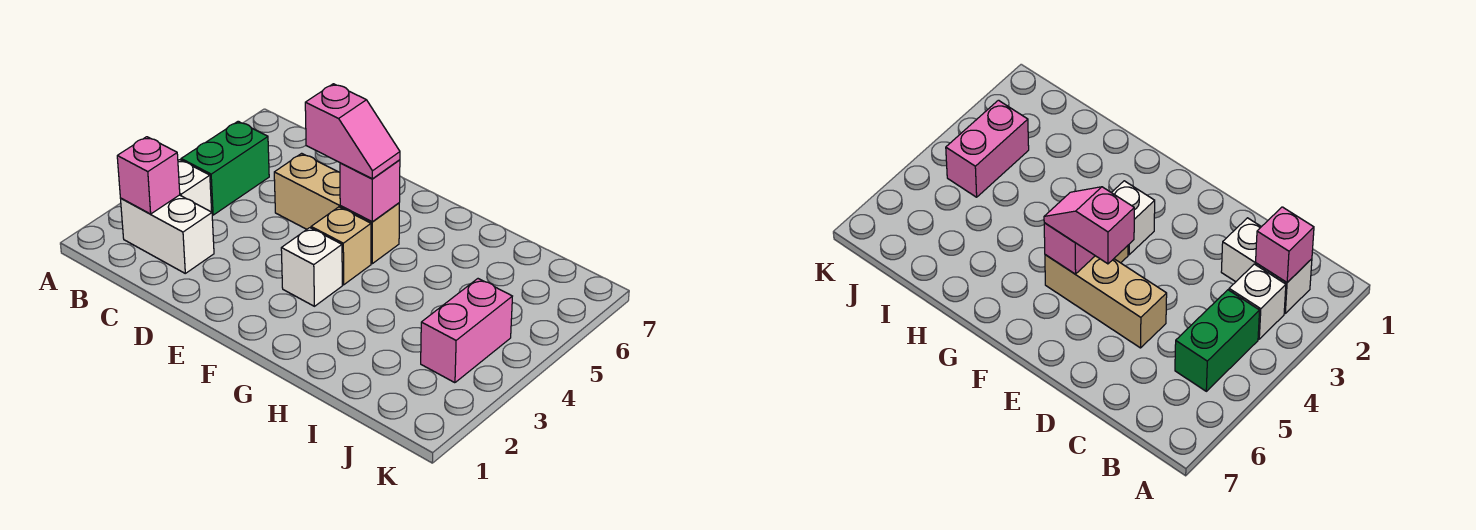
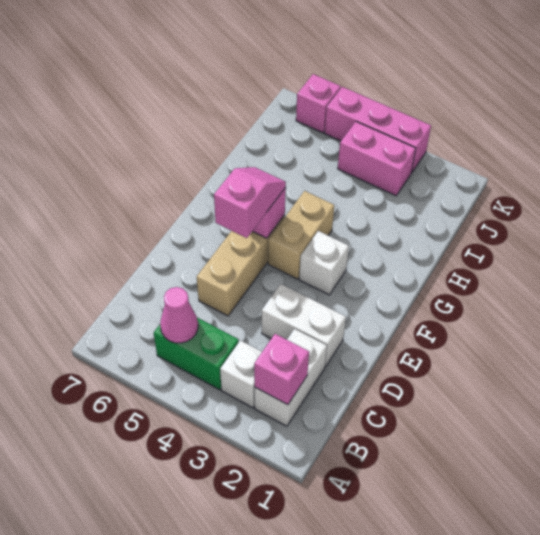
none -> pink cone B5 level 2
none -> white brick D2:D3 level 1
tan brick F4 level 1 -> tan brick F4:G4 level 1
none -> pink brick K3:K5 level 1
none -> pink brick K6 level 1

